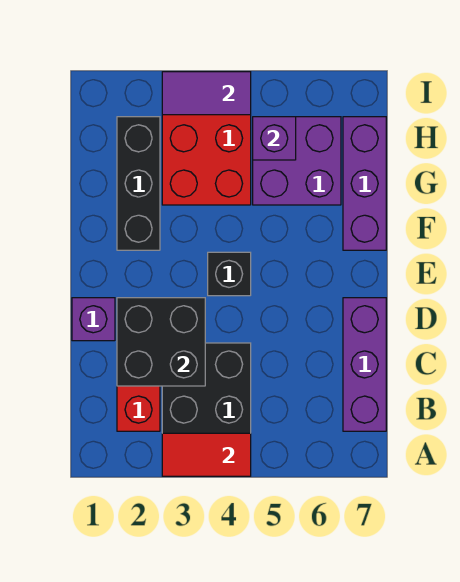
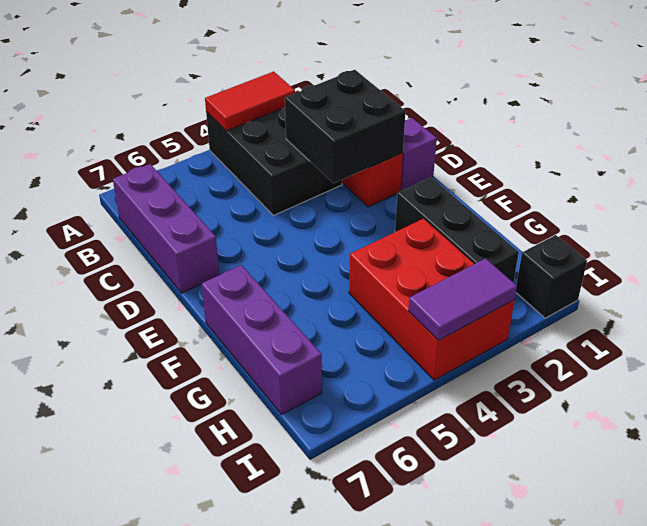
black brick E4 level 1 -> black brick I1 level 1
purple brick G5:H6 level 1 -> none
purple brick H5 level 2 -> none

